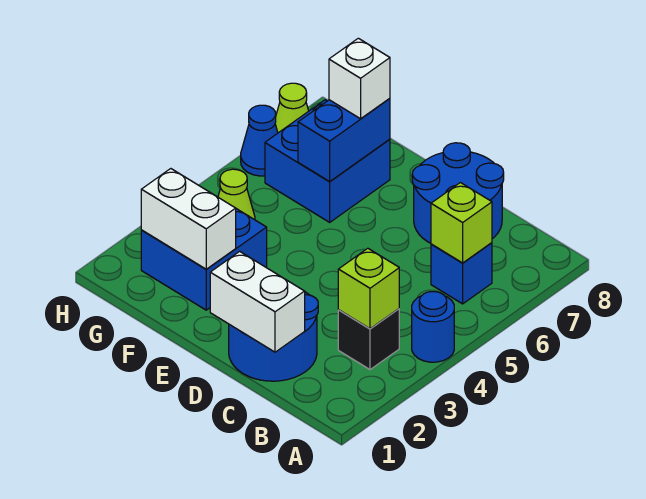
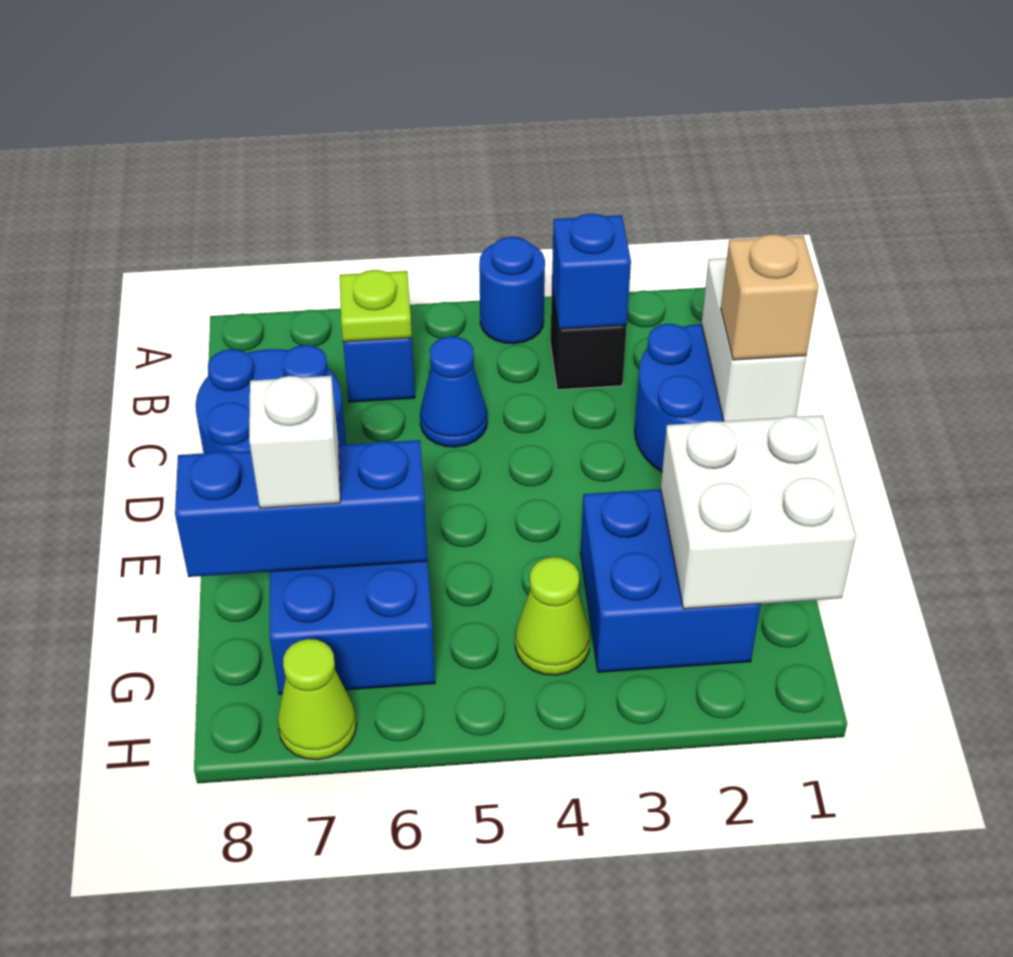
lime brick B3 level 2 -> blue brick B3 level 2
lime brick B6 level 2 -> lime plate B6 level 2
none -> tan brick D1 level 3
white brick F2:G2 level 2 -> white brick F1:G2 level 2
blue brick F6:F7 level 2 -> blue brick F6:F8 level 2
blue cone H6 level 1 -> blue cone C5 level 1

